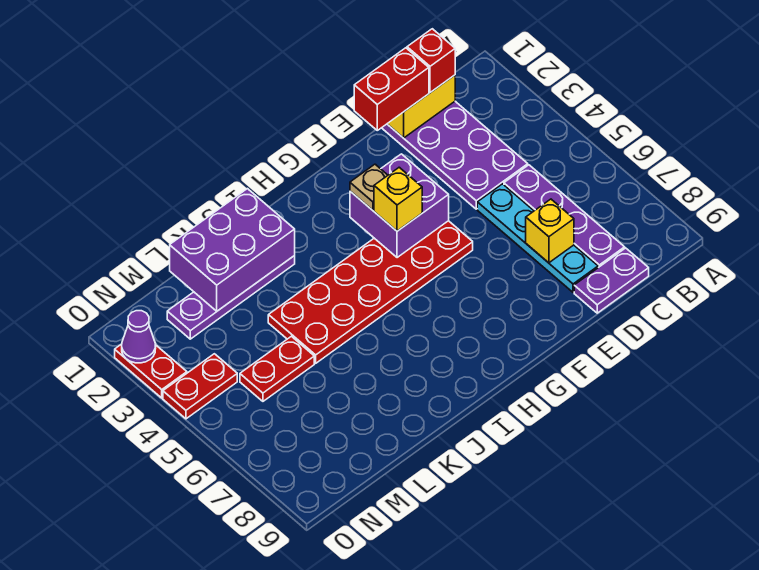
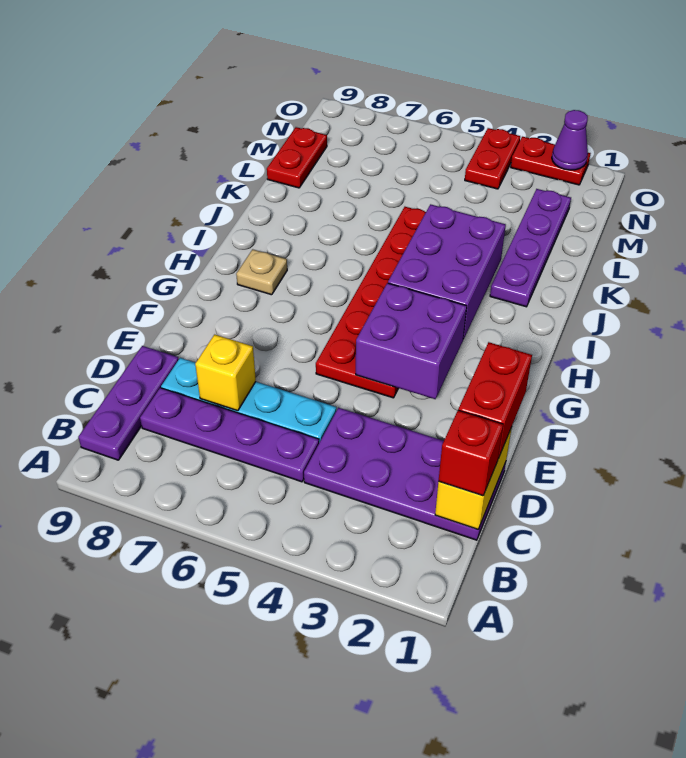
purple plate C9:D9 level 1 -> purple plate B9:D9 level 1
tan plate G3 level 3 -> tan plate H8 level 1
yellow brick G4 level 3 -> none
purple brick J1:L2 level 2 -> purple brick H3:J4 level 2
red plate L5:M5 level 1 -> red plate L9:M9 level 1

